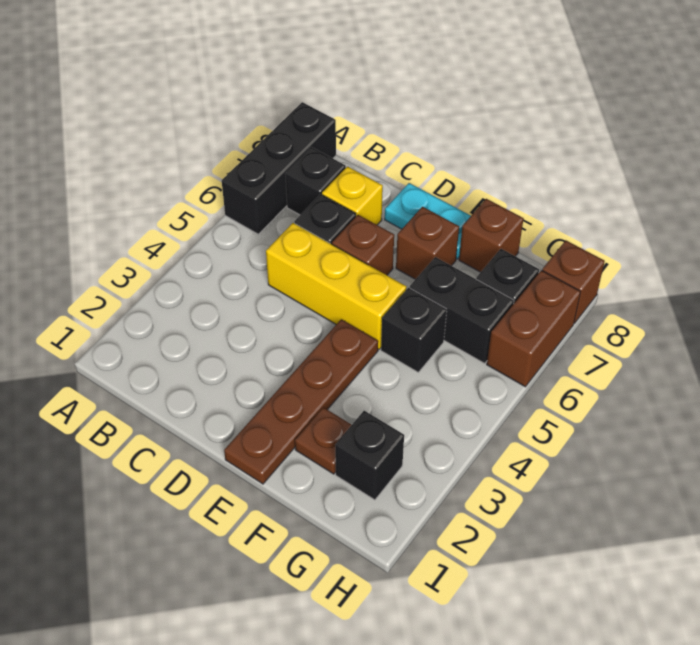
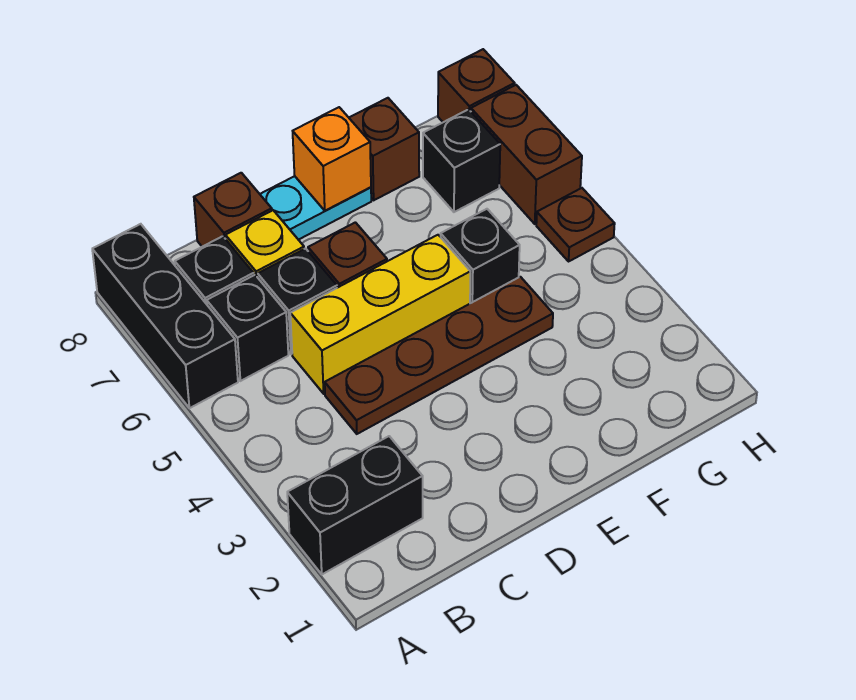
brown plate E1:E4 level 1 -> brown plate C4:F4 level 1
brown brick E7 level 1 -> brown brick C8 level 1
none -> orange brick E8 level 2
brown plate F2 level 1 -> brown plate H5 level 1
black brick F6:G6 level 1 -> black brick A2:B2 level 1
black brick G2 level 1 -> black brick B6 level 1

